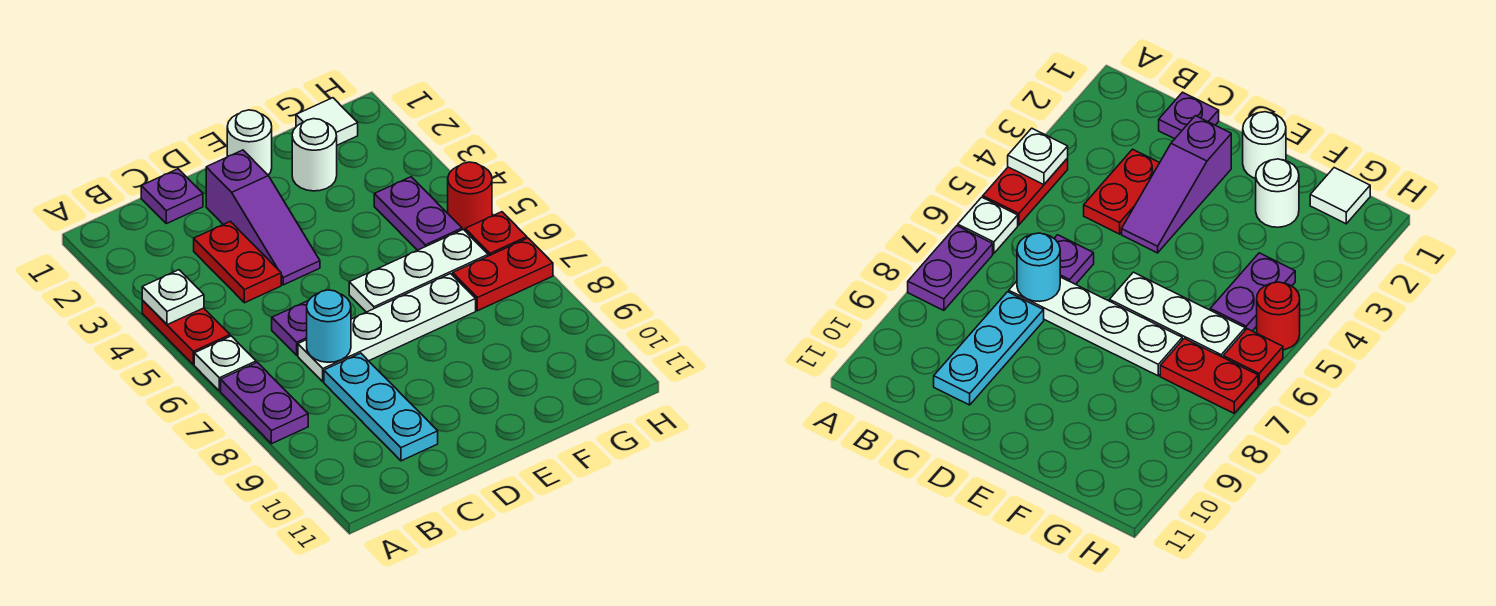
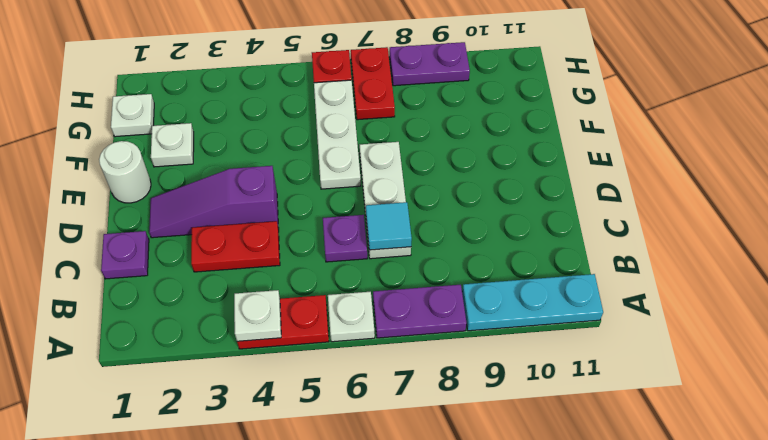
white plate C7:F7 level 1 -> white plate C7:E7 level 1
cyan round brick C7 level 2 -> cyan tile C7 level 2
cyan plate C8:C10 level 1 -> cyan plate A9:A11 level 1
purple slope D2:D4 level 1 top 2 -> purple slope D2:D4 level 1 top 4
white round brick F2 level 1 -> white plate F2 level 1
white tile G1 level 1 -> white plate G1 level 1
purple plate G4:G5 level 1 -> purple plate H8:H9 level 1
red round brick H5 level 1 -> none

